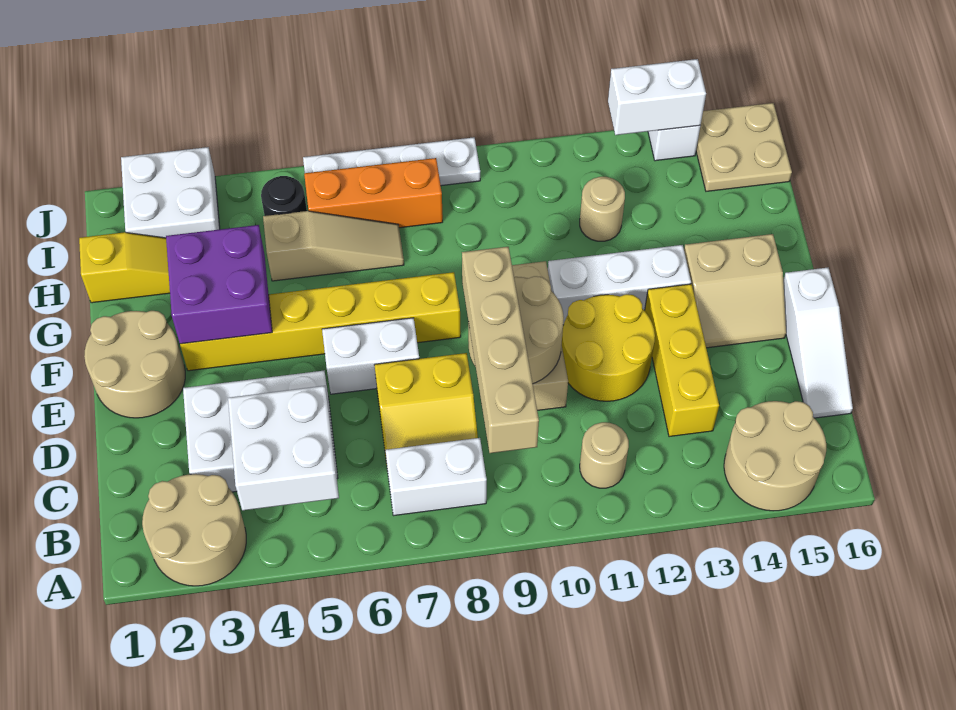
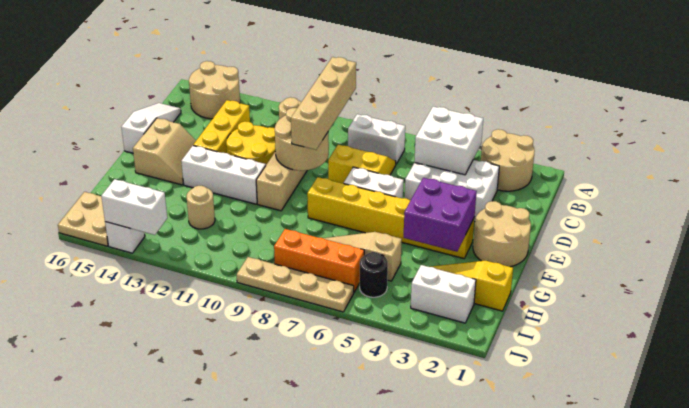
tan slope E14:F15 level 1 top F -> tan slope E14:F15 level 1 top 15
white brick I2:J3 level 1 -> white brick I2:I3 level 1
white plate J6:J9 level 1 -> tan plate J6:J9 level 1

